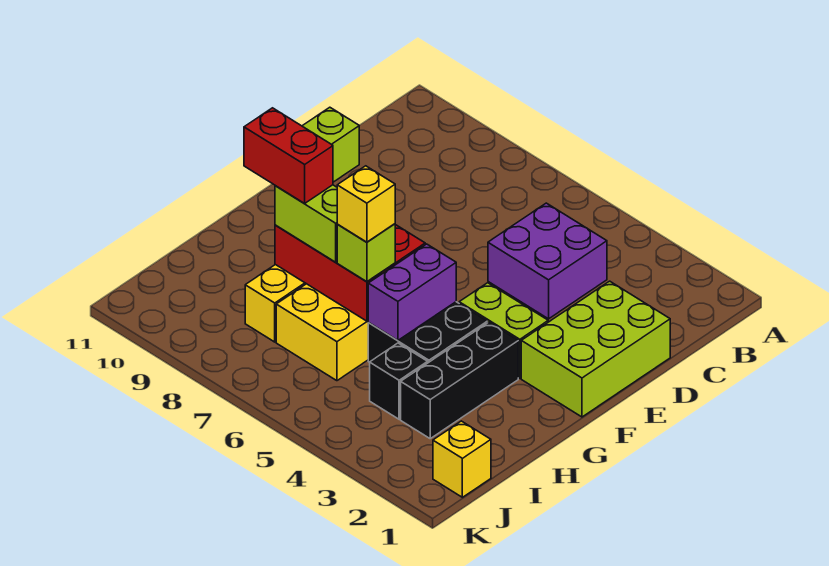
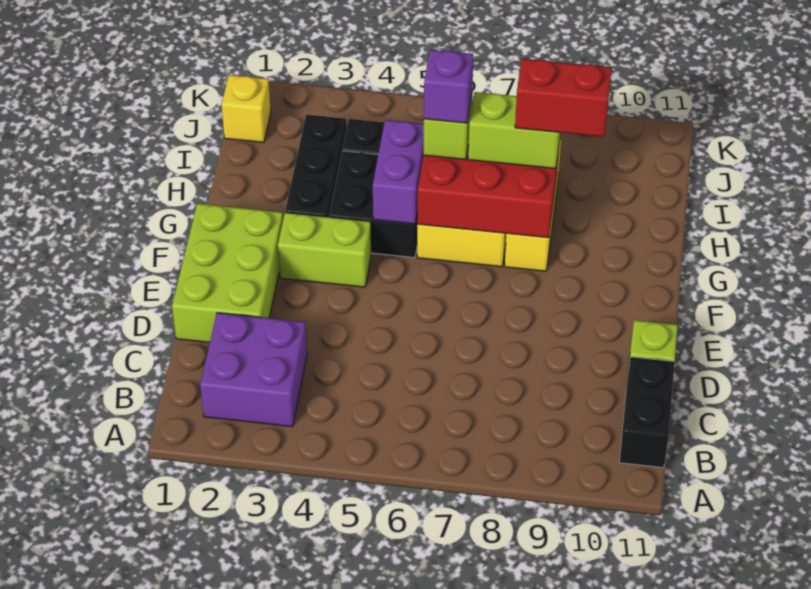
none -> black brick B11:C11 level 1
purple brick C4:D5 level 1 -> purple brick B2:C3 level 1
yellow brick H6 level 4 -> purple brick H6 level 4

